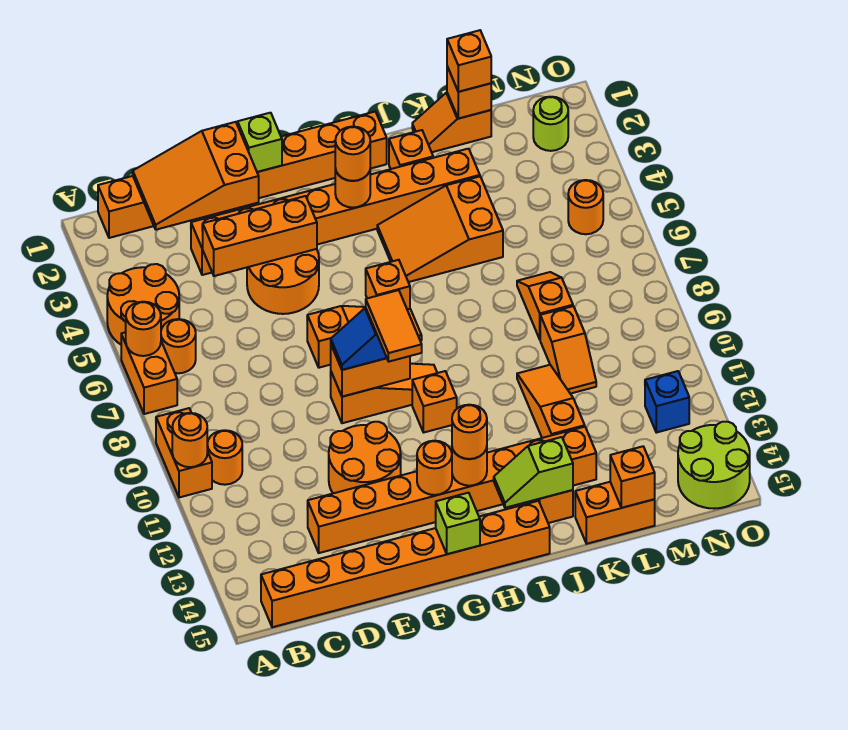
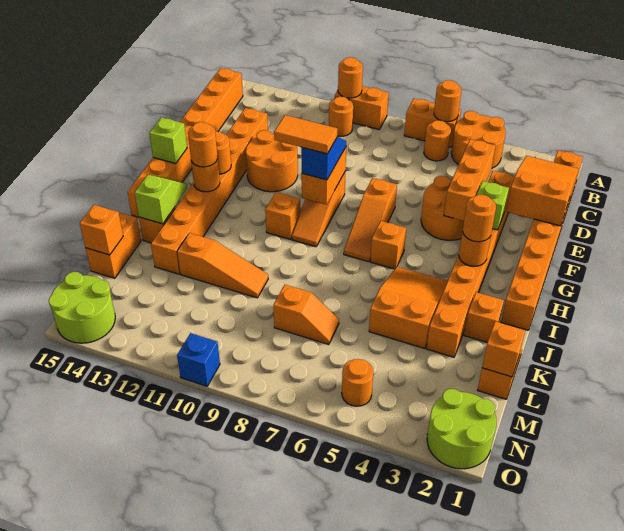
lime brick F1 level 2 -> lime brick F3 level 2
orange brick L1 level 3 -> none
orange slope L9:L10 level 1 top 9 -> none
lime round brick N2 level 1 -> lime round brick N1:O2 level 1
blue brick N12 level 1 -> blue brick O10 level 1

